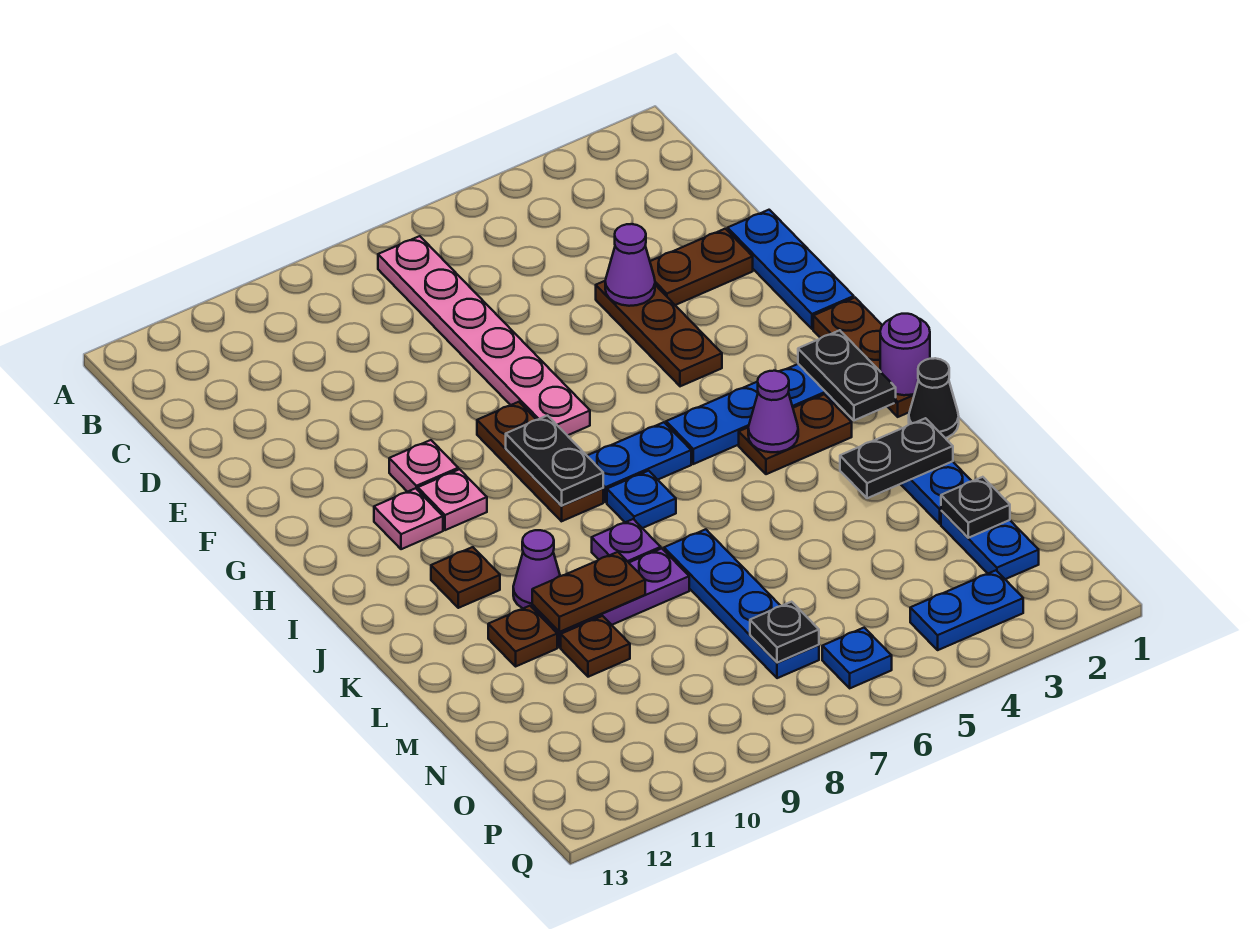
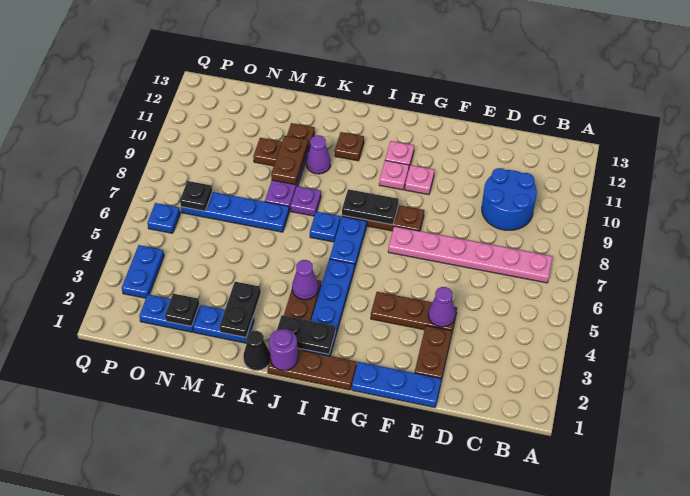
none -> blue round brick C9:D10 level 1

